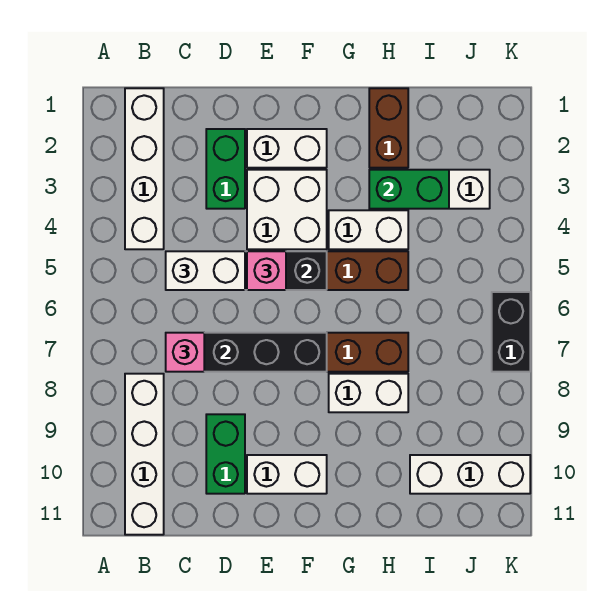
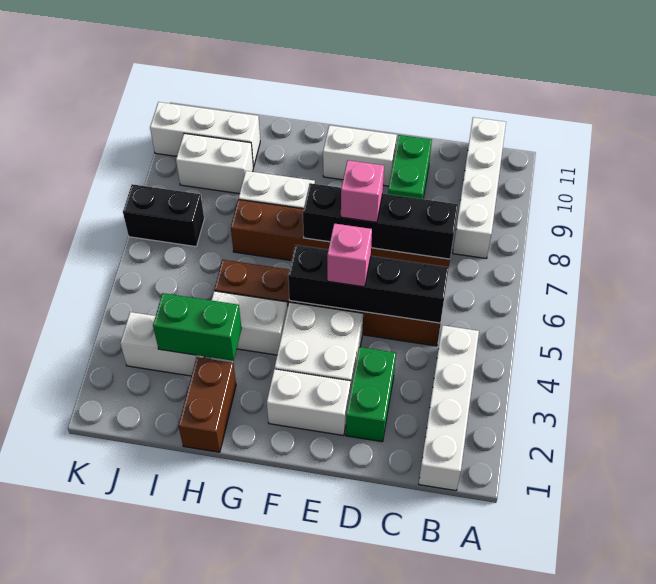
white brick C5:D5 level 3 -> white brick I9:J9 level 1
pink brick C7 level 3 -> pink brick E7 level 3
black brick K6:K7 level 1 -> black brick J7:K7 level 1

